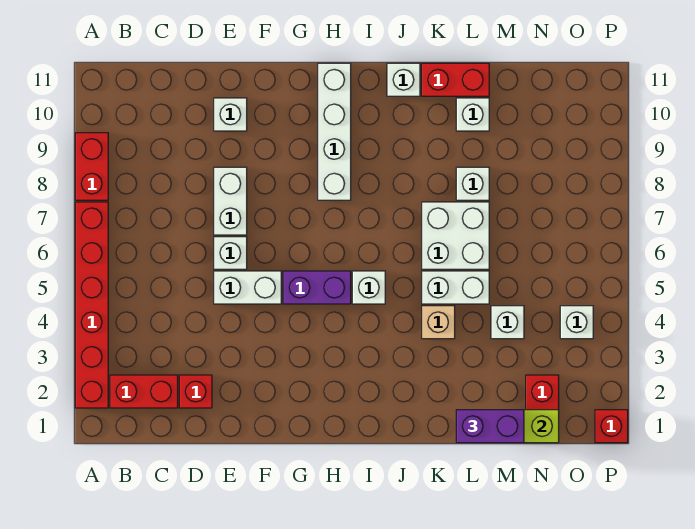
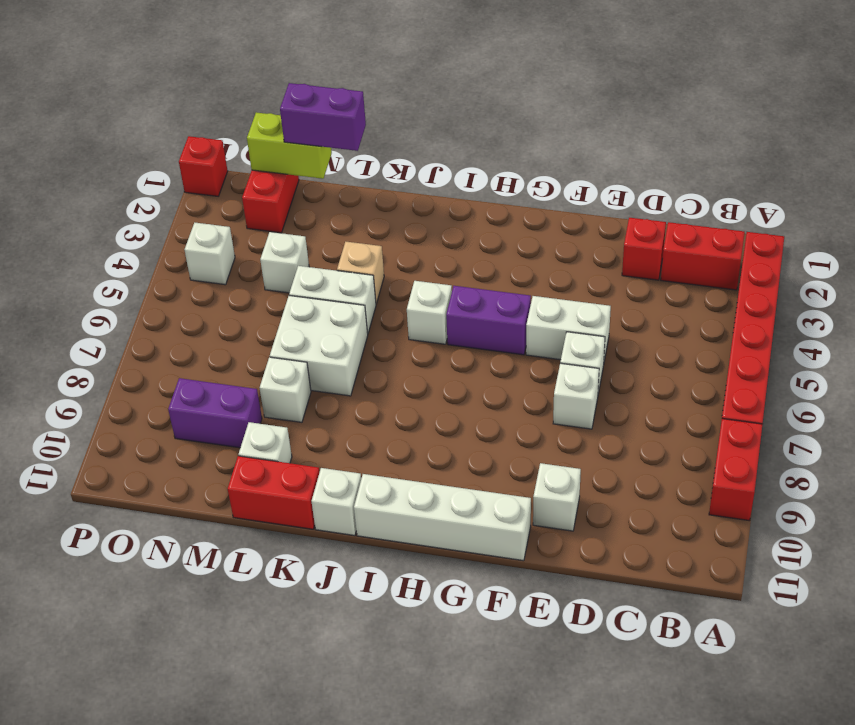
white brick E7:E8 level 1 -> white brick E7 level 1
white brick H8:H11 level 1 -> white brick F11:I11 level 1
none -> purple brick M9:N9 level 1

